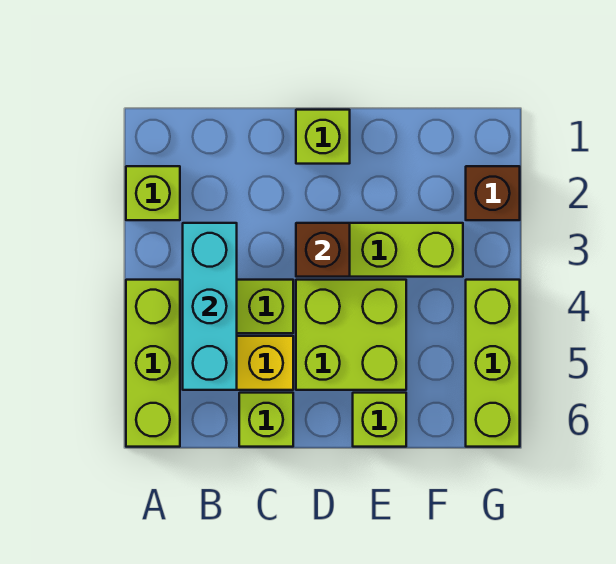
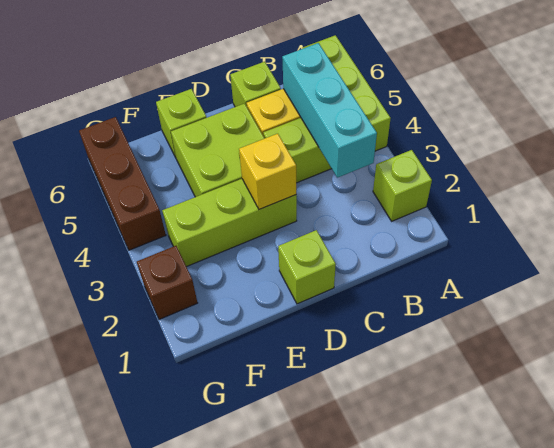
brown brick D3 level 2 -> yellow brick D3 level 2
lime brick G4:G6 level 1 -> brown brick G4:G6 level 1

